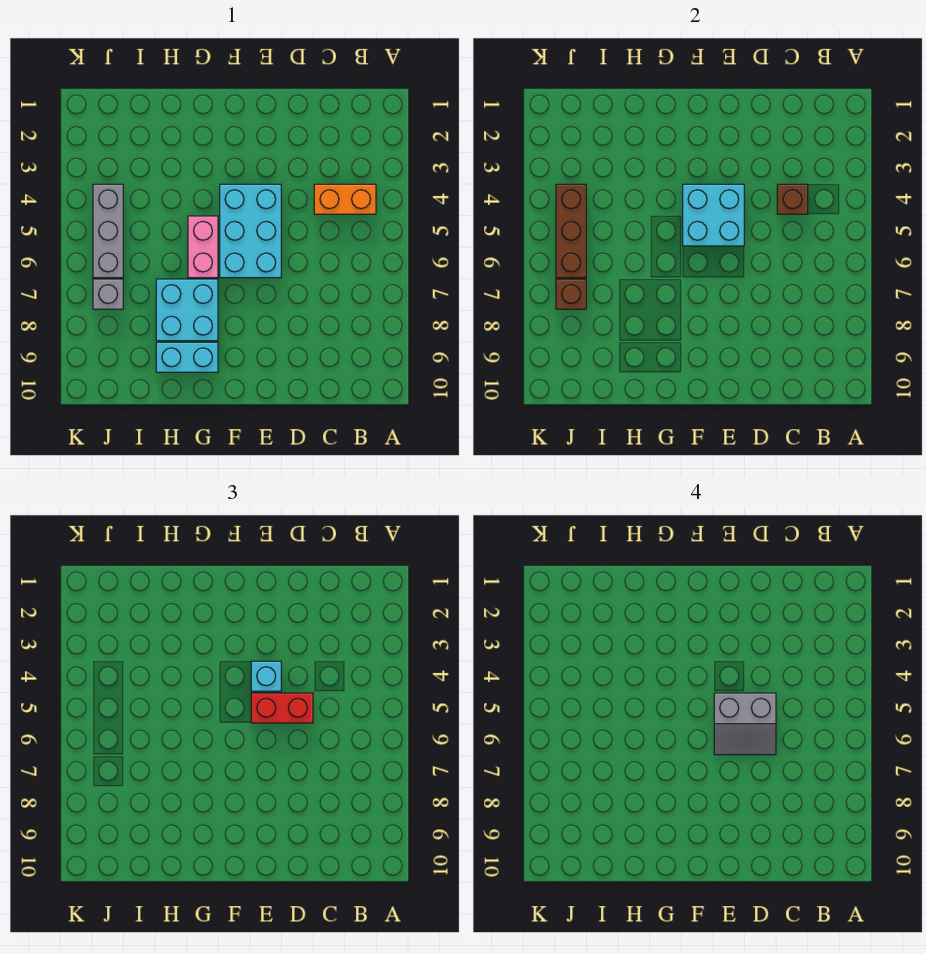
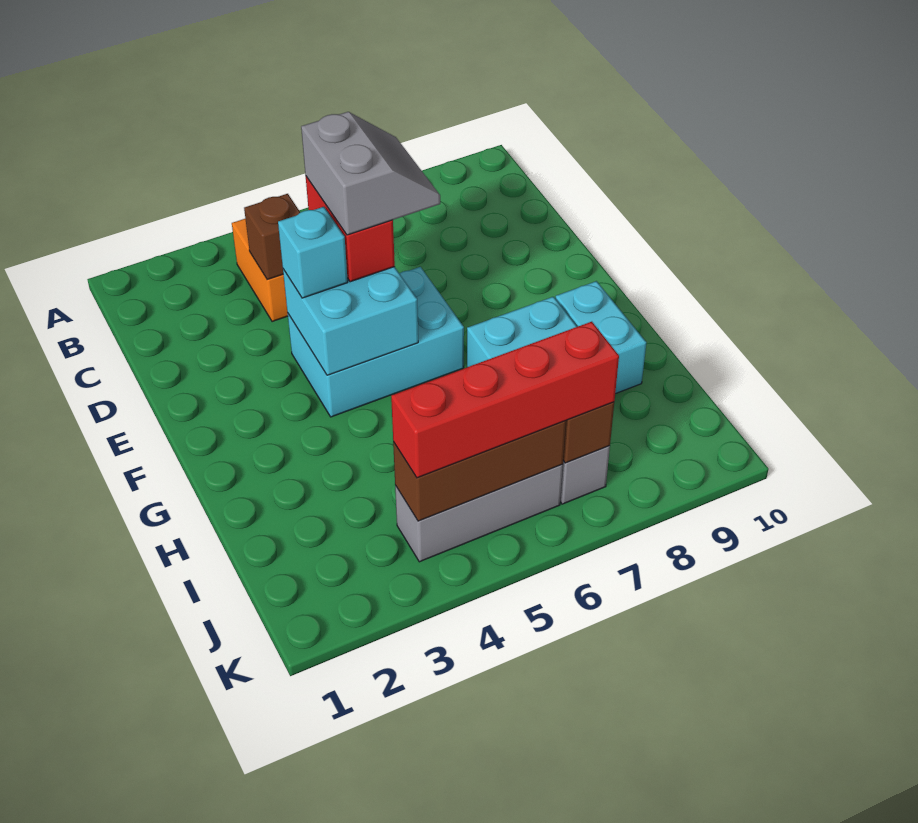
pink brick G5:G6 level 1 -> none
none -> red brick J4:J7 level 3

